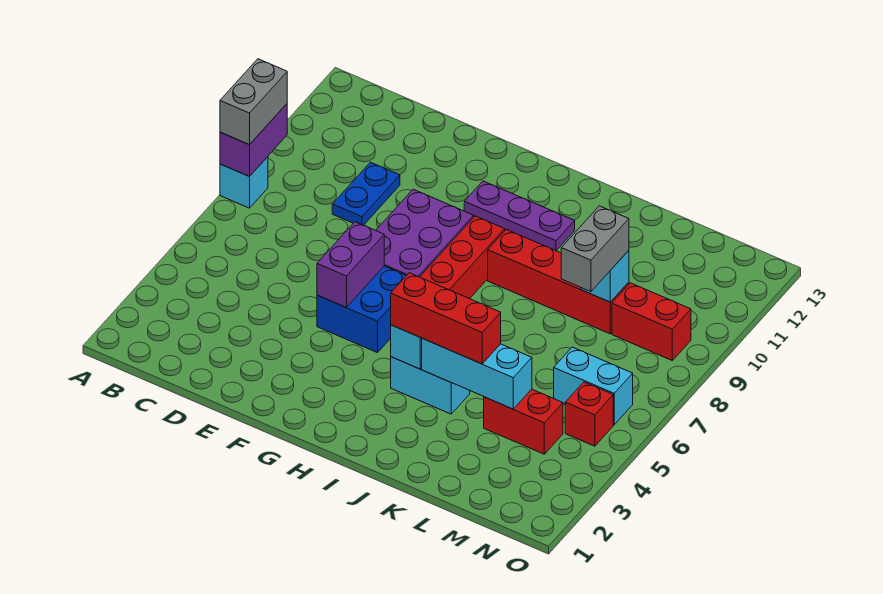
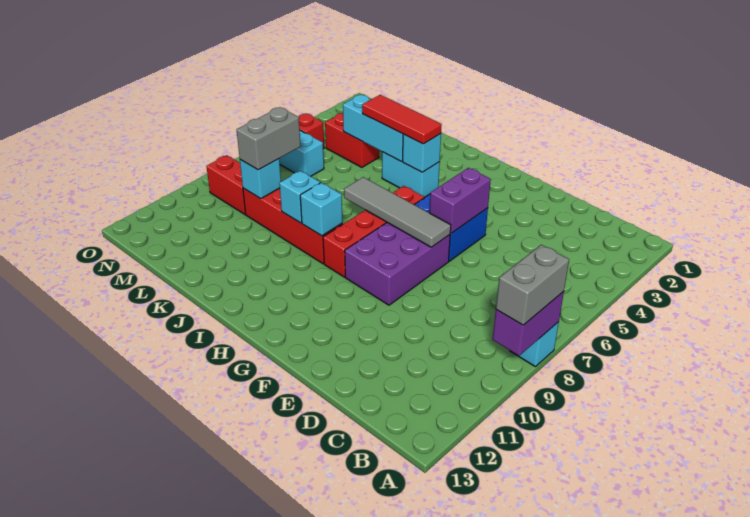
blue plate D9:D10 level 1 -> none
none -> grey tile F7:I7 level 2
purple plate G11:I11 level 1 -> none
red brick I4:K4 level 3 -> red tile I4:K4 level 3
none -> cyan brick I9 level 2
none -> cyan brick J9 level 2

